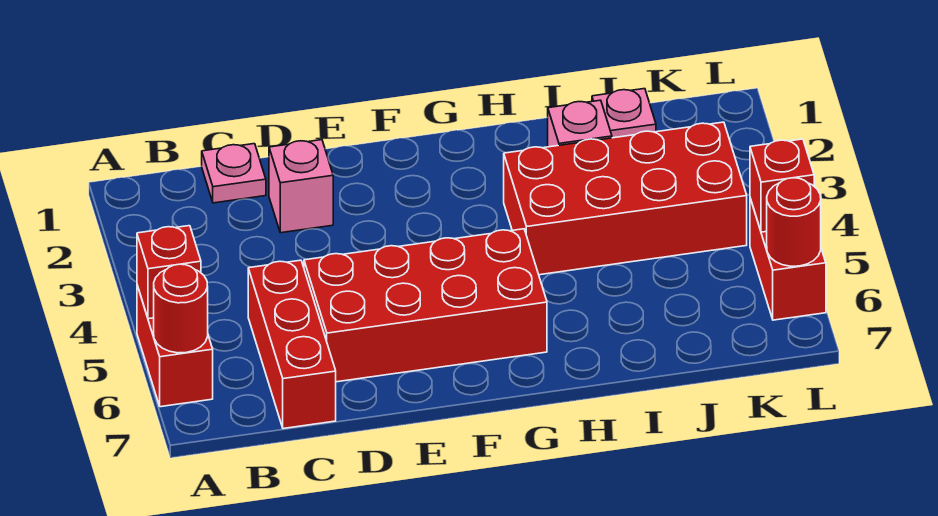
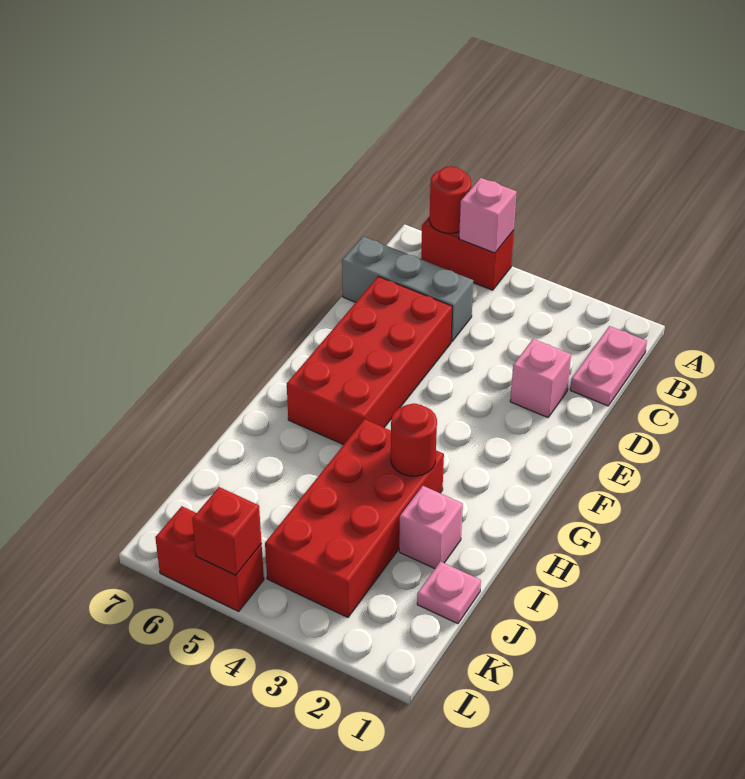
red brick A5 level 2 -> pink brick A5 level 2
pink plate C1 level 1 -> pink plate B1:C1 level 1
red brick C5:C7 level 1 -> grey brick C5:C7 level 1
red round brick L6 level 2 -> red round brick H3 level 2

